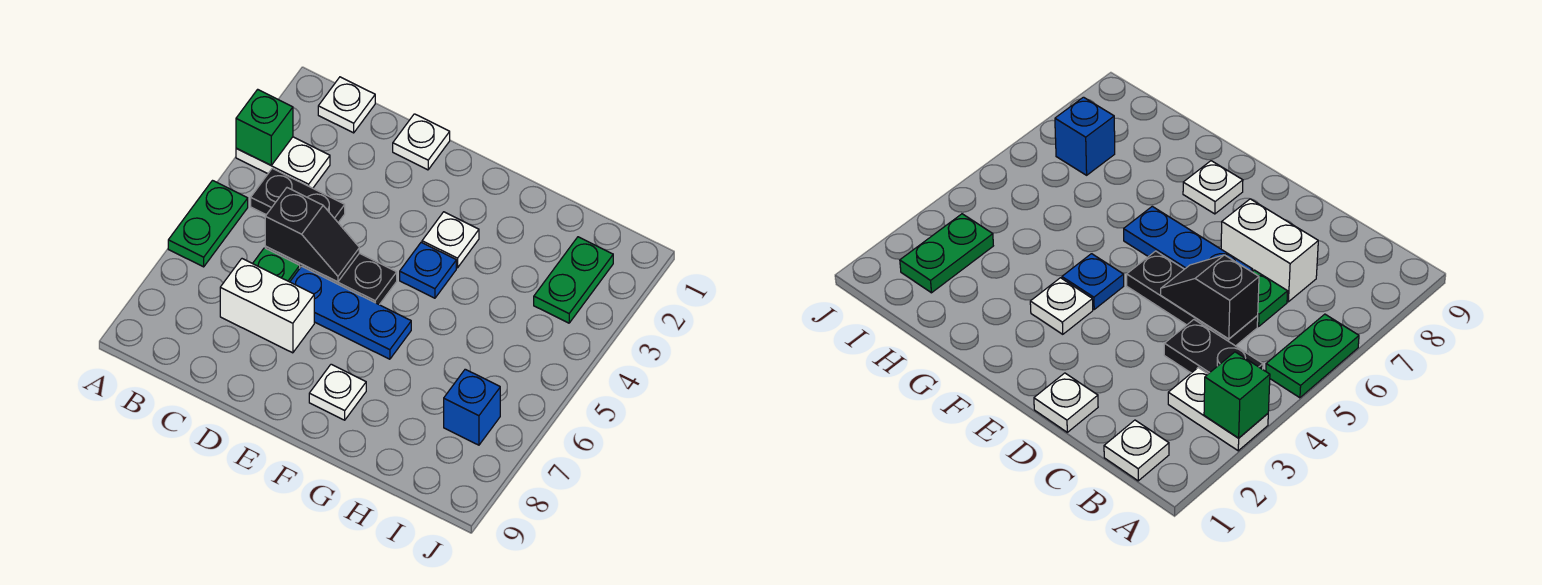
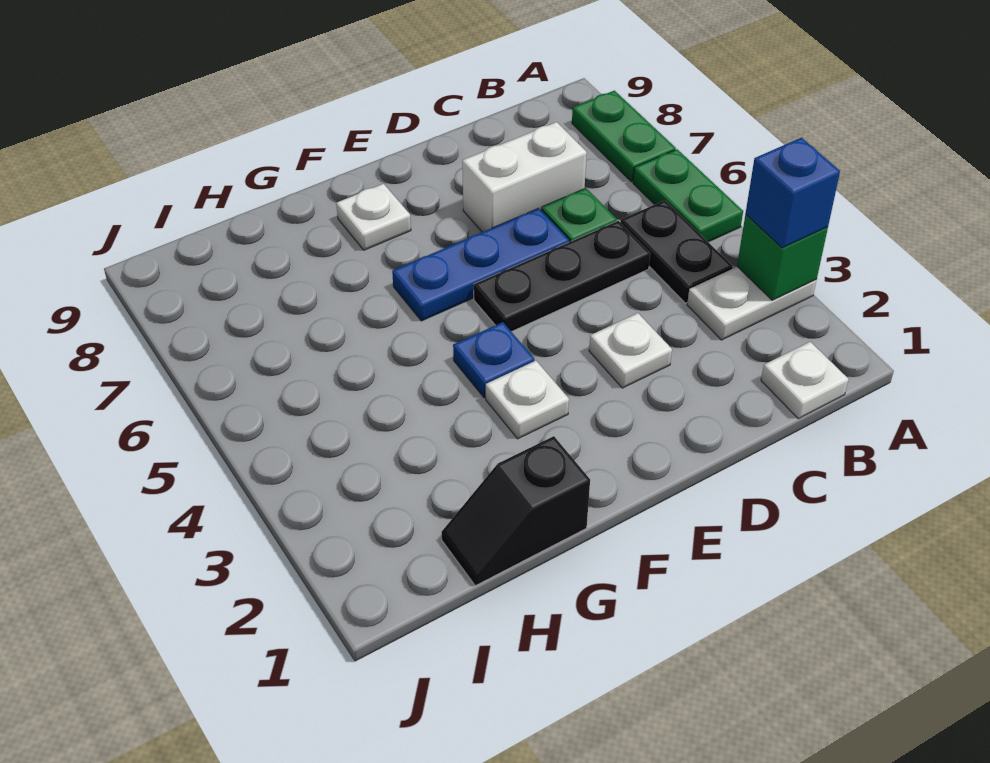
black plate B4:C4 level 1 -> black plate B4:B5 level 1
black slope C5:D5 level 2 top C -> black slope G1:H1 level 1 top G
white plate D1 level 1 -> white plate D3 level 1
green plate I2:I3 level 1 -> green plate A7:A8 level 1
blue brick I7 level 1 -> blue brick A3 level 3

